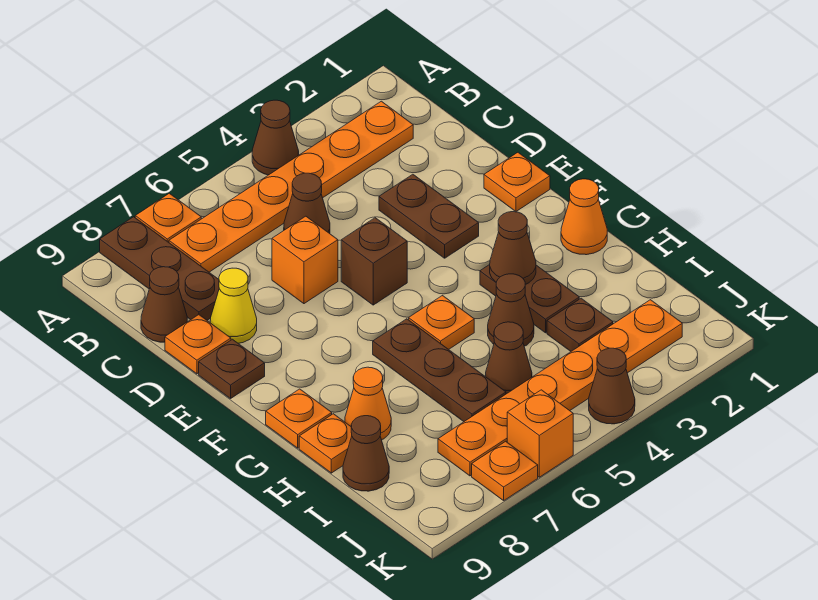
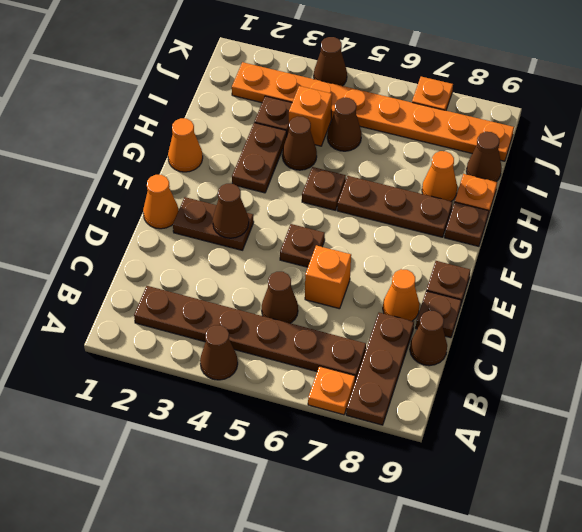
orange plate B2:B7 level 1 -> brown plate B2:B7 level 1
brown plate D3:E3 level 1 -> brown plate E2:E3 level 1
yellow cone D8 level 1 -> orange cone D8 level 1
orange plate D9 level 1 -> brown plate D9 level 1
orange plate E1 level 1 -> orange cone E1 level 1
brown brick E5 level 1 -> brown plate E5 level 1
brown cone G3 level 2 -> brown cone E3 level 2
orange plate G5 level 1 -> brown plate G5 level 1
brown plate G6:I6 level 1 -> brown plate G6:G8 level 1
orange plate G9 level 1 -> brown plate G9 level 1
orange plate J2:J7 level 1 -> orange plate J2:J9 level 1
orange brick K6 level 1 -> orange brick I4 level 1

